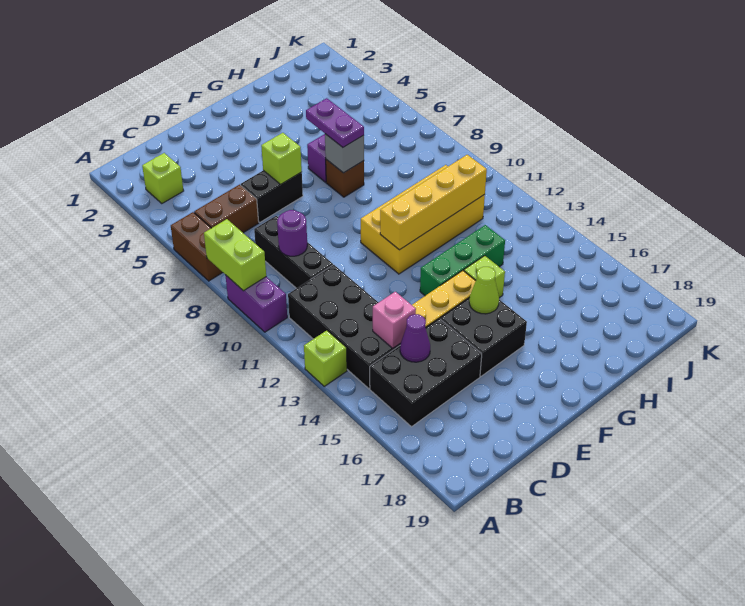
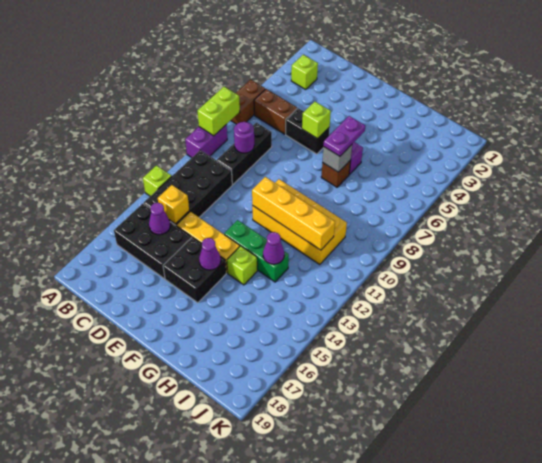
pink brick C14 level 2 -> yellow brick C14 level 2
lime cone F15 level 2 -> purple cone F15 level 2
none -> purple cone H13 level 2

